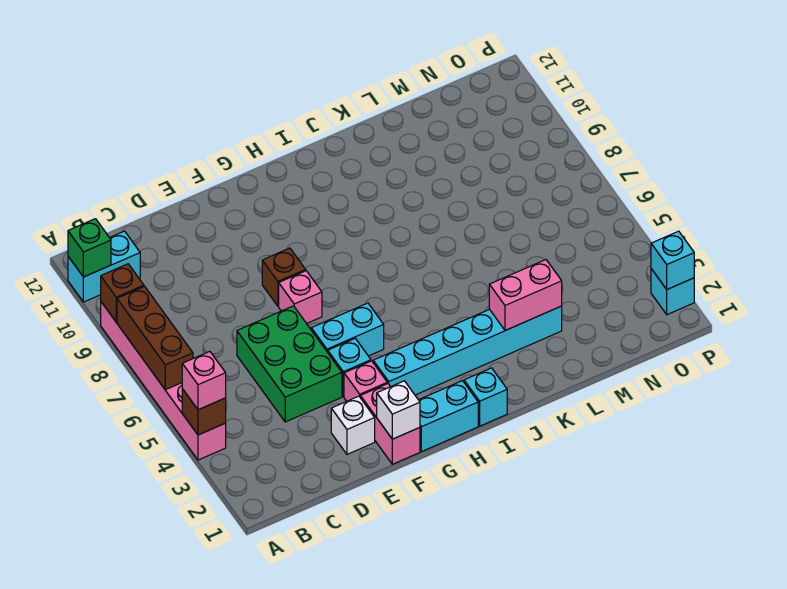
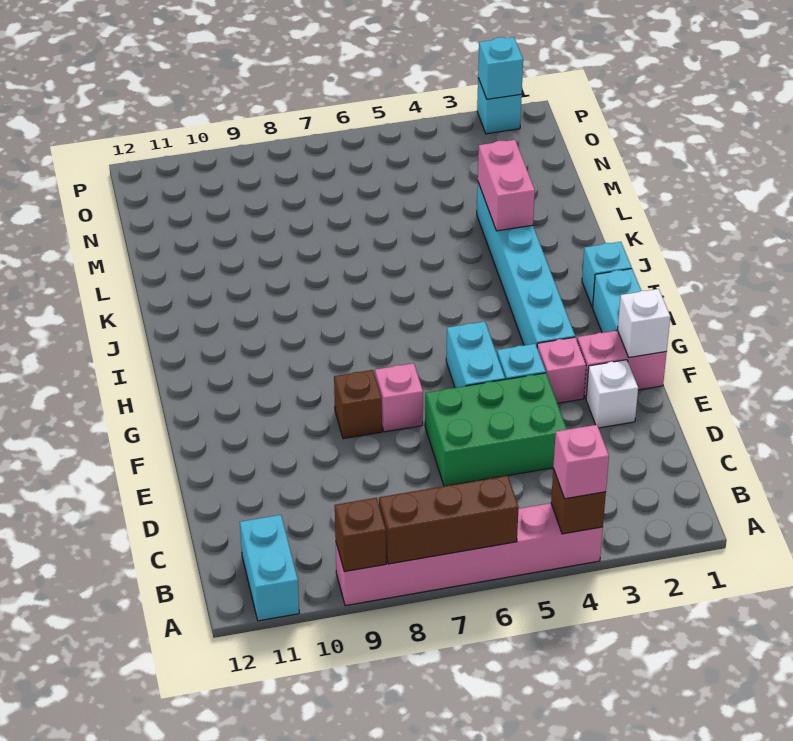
green brick A11 level 2 -> none

